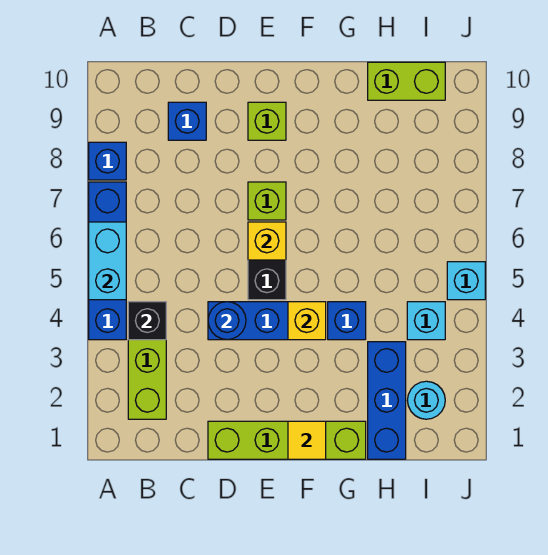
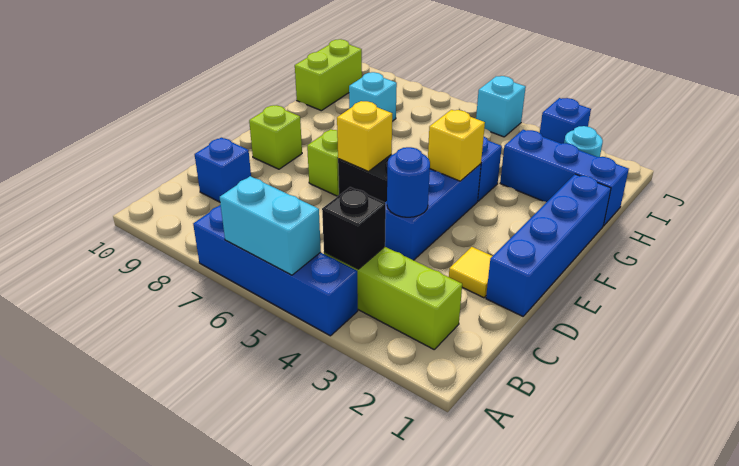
blue brick A8 level 1 -> blue brick J3 level 1
lime brick D1:G1 level 1 -> blue brick D1:G1 level 1
yellow tile F1 level 2 -> yellow tile D2 level 1
cyan brick I4 level 1 -> cyan brick H8 level 1

